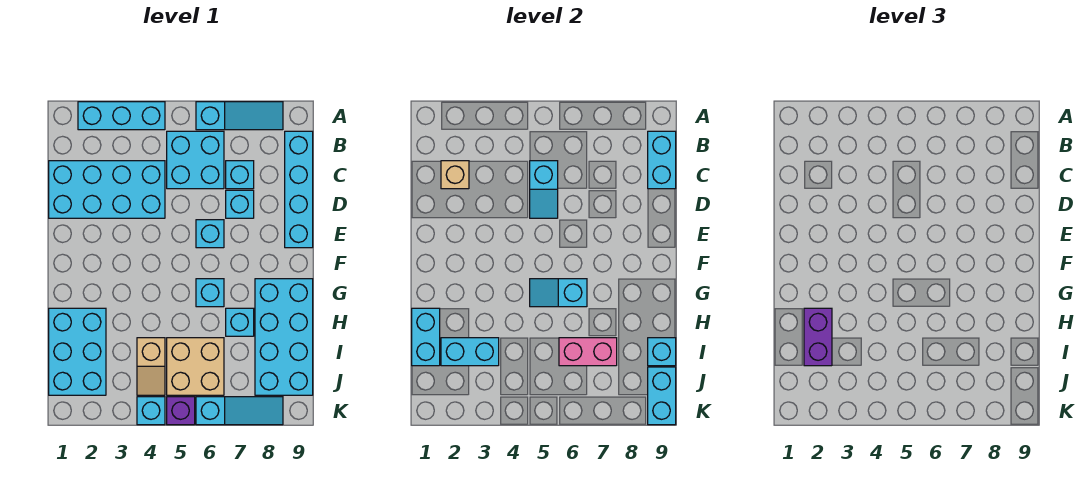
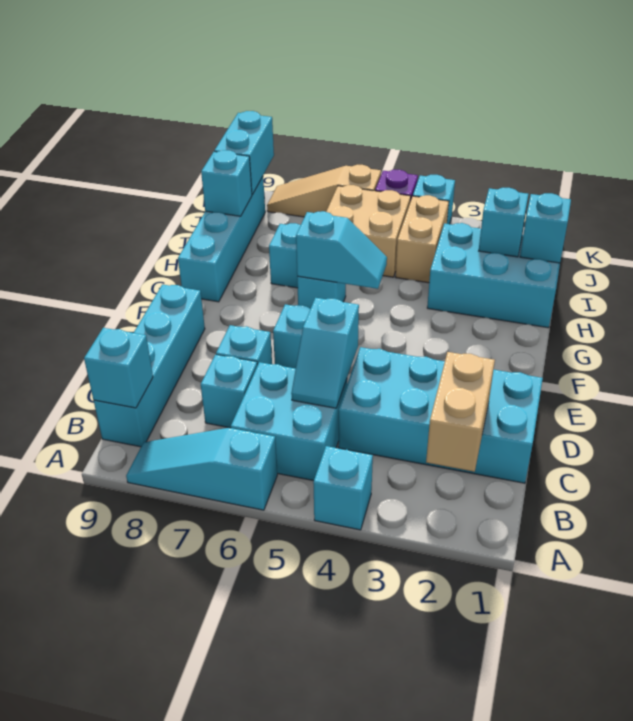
cyan brick A2:A4 level 1 -> cyan brick A4 level 1
cyan brick B9:C9 level 2 -> cyan brick B9 level 2
tan brick C2 level 2 -> tan brick B2:C2 level 2
cyan slope C5:D5 level 2 top C -> cyan slope C5:D5 level 2 top D
cyan brick G8:J9 level 1 -> cyan brick G9:J9 level 1
cyan brick H1:J2 level 1 -> cyan brick H1:I3 level 1
cyan brick H1:I1 level 2 -> cyan brick I1 level 2
purple brick H2:I2 level 3 -> none
cyan brick I2:I3 level 2 -> cyan brick I2 level 2
tan slope I4:J4 level 1 top I -> tan brick I4:J4 level 1
pink brick I6:I7 level 2 -> none
cyan slope K6:K8 level 1 top 6 -> tan slope K6:K8 level 1 top 6

